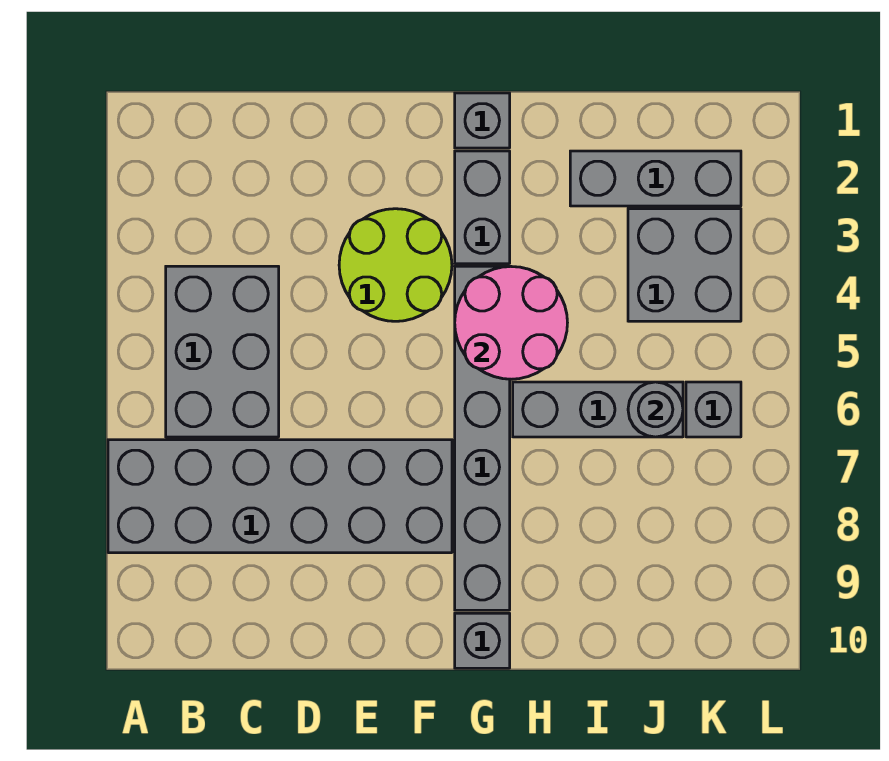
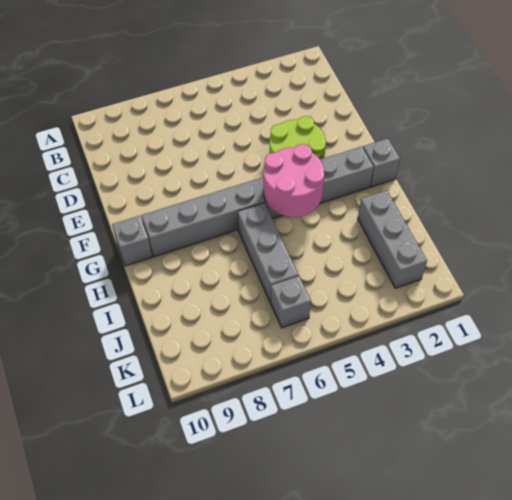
grey brick A7:F8 level 1 -> none
grey brick B4:C6 level 1 -> none
grey brick J3:K4 level 1 -> none
grey round brick J6 level 2 -> none

